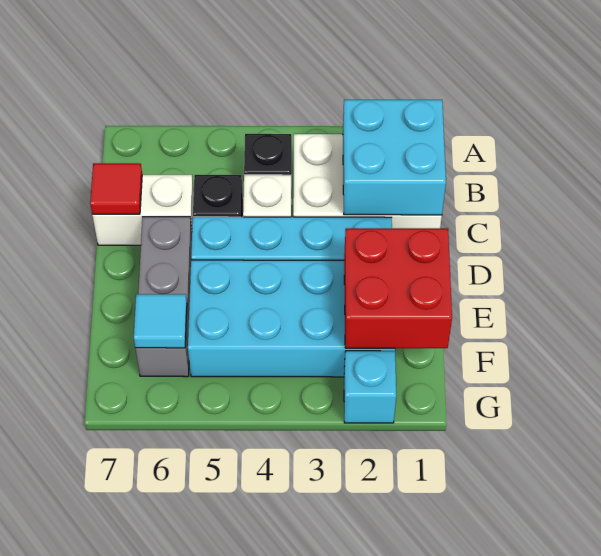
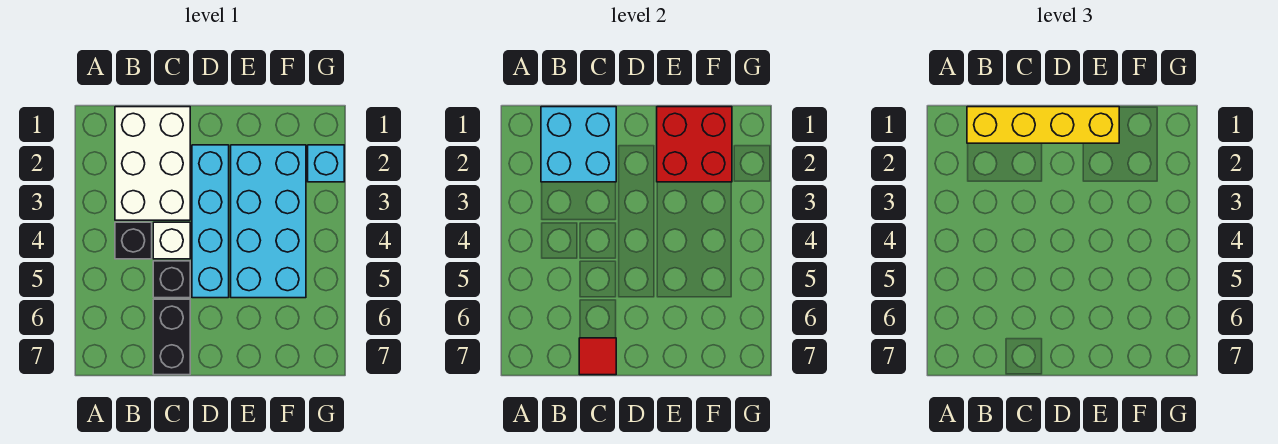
none -> yellow brick B1:E1 level 3
white brick C6:C7 level 1 -> black brick C6:C7 level 1
grey brick D6:F6 level 1 -> none
cyan tile F6 level 2 -> none

